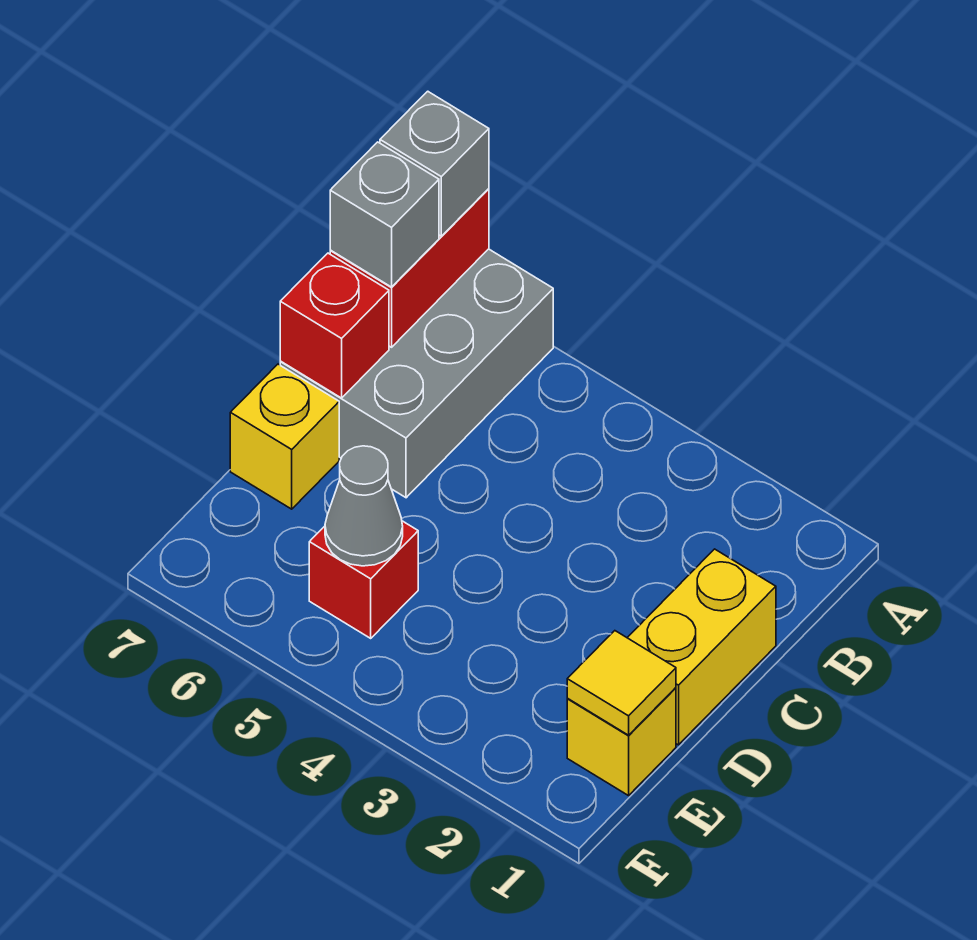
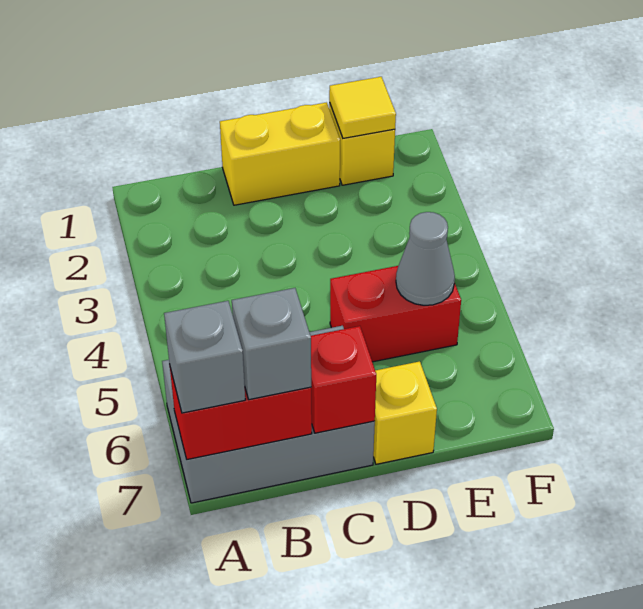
red brick E5 level 1 -> red brick D5:E5 level 1

